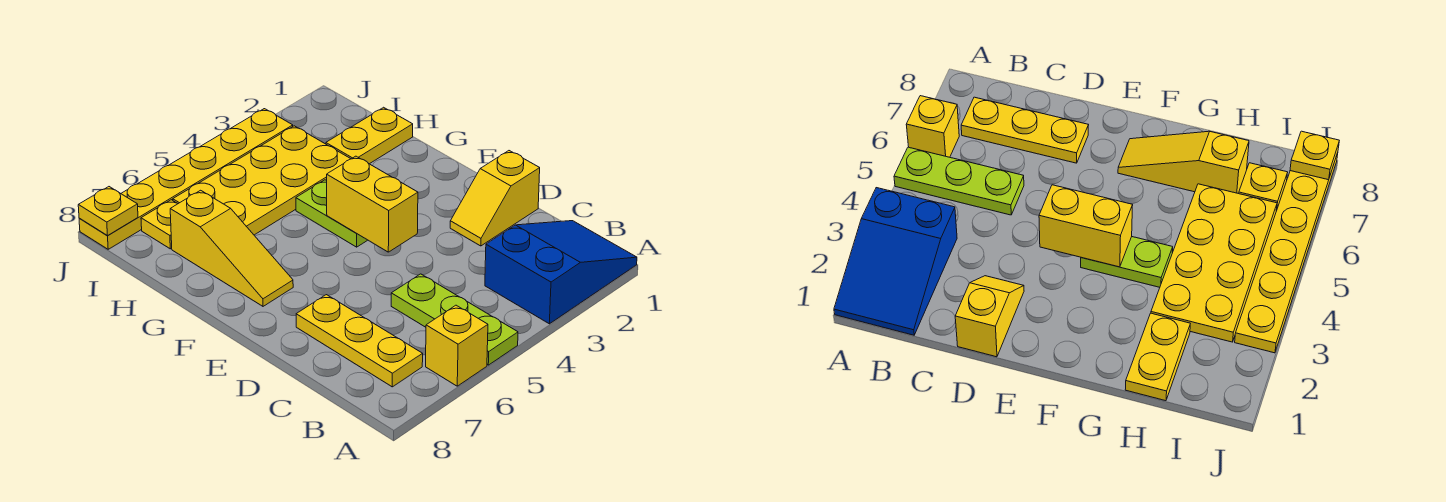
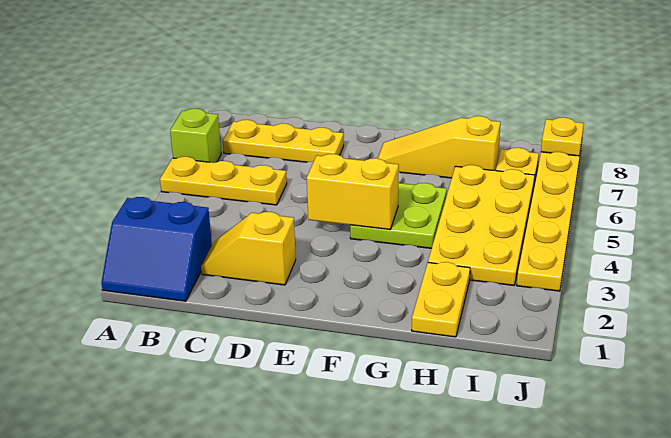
blue slope A1:B3 level 1 top 3 -> blue slope A1:B2 level 1 top 2
lime plate A5:C5 level 1 -> yellow plate A5:C5 level 1
yellow brick A6 level 1 -> lime brick A6 level 1
yellow slope D1:D2 level 1 top 1 -> yellow slope C2:D2 level 1 top D
lime plate F4:G4 level 1 -> lime plate F4:G5 level 1

